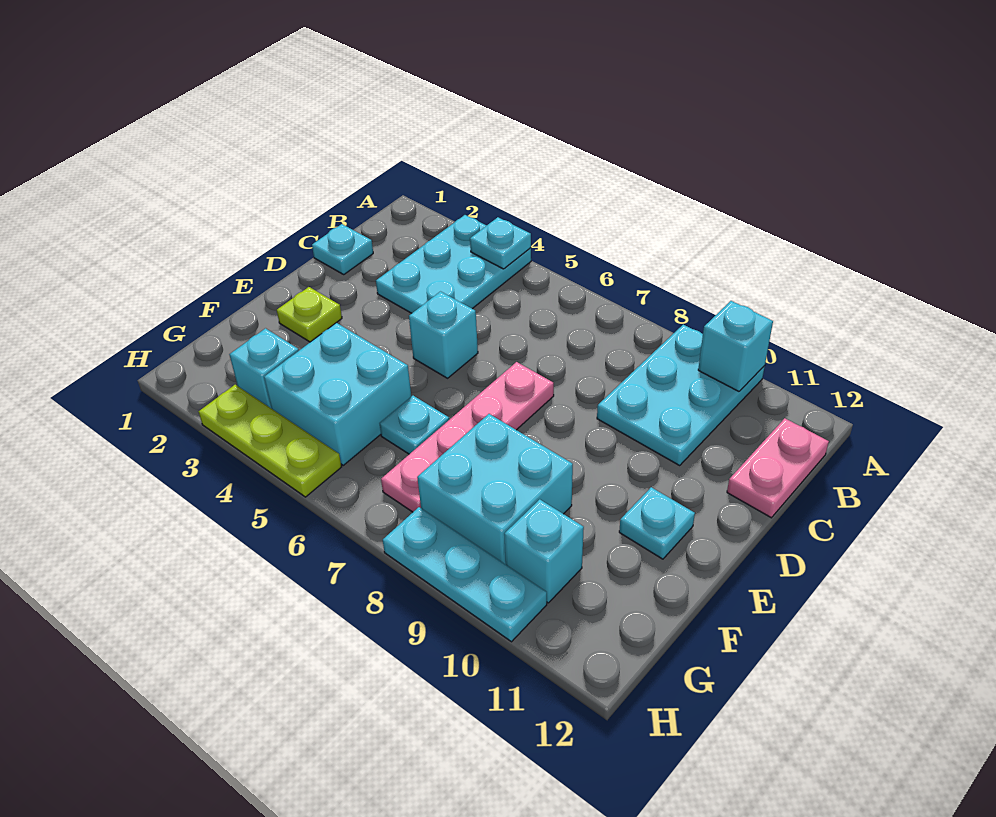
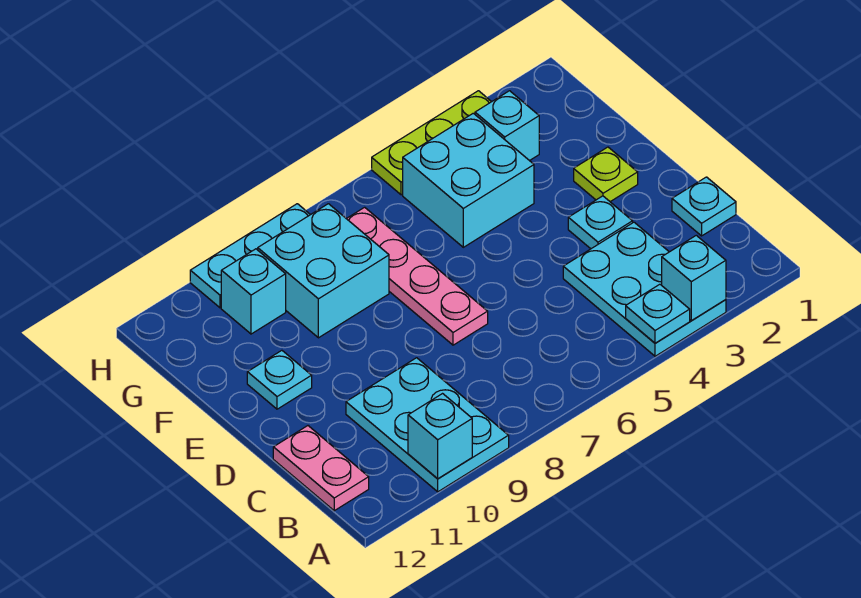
cyan brick D5 level 1 -> cyan brick A3 level 2
cyan plate F6 level 1 -> cyan plate D3 level 1

